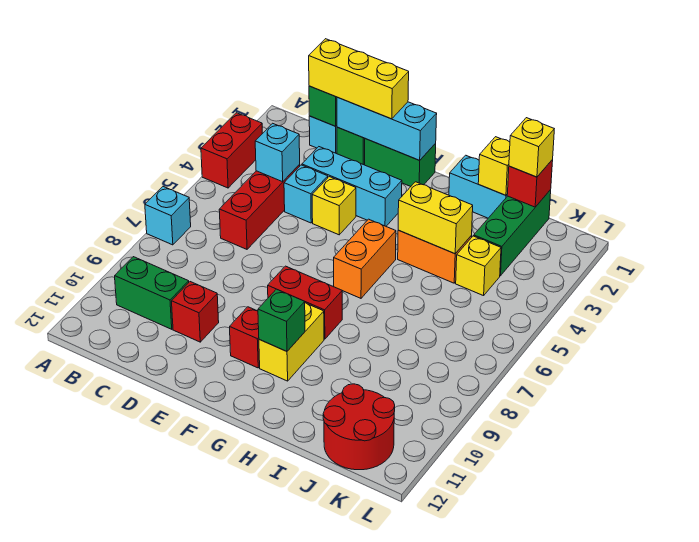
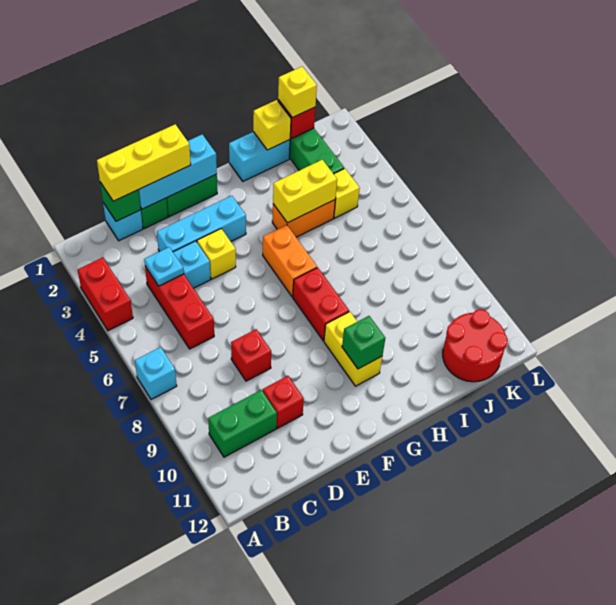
cyan brick C4 level 2 -> cyan plate C4 level 2
red brick F8:G8 level 1 -> red brick G7:G8 level 1
red brick F10 level 1 -> red brick D8 level 1

